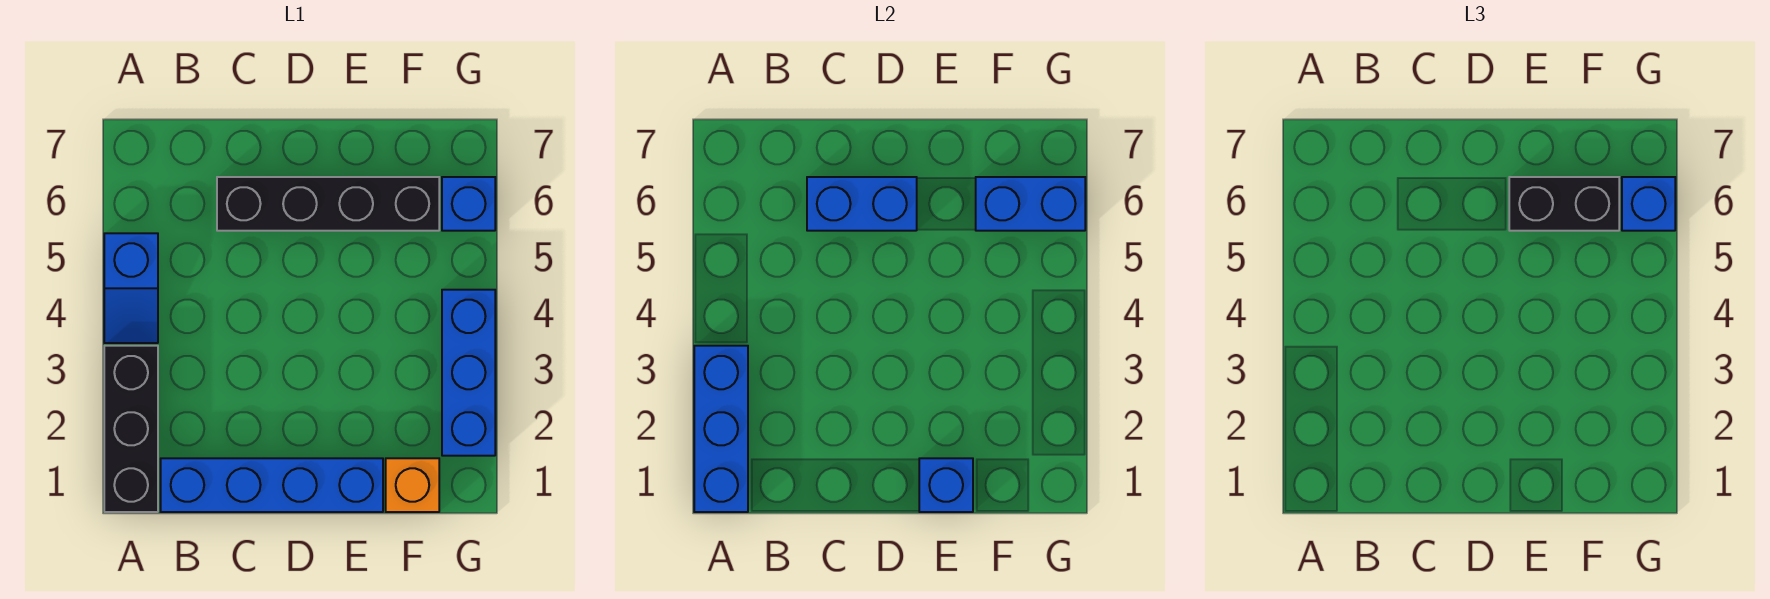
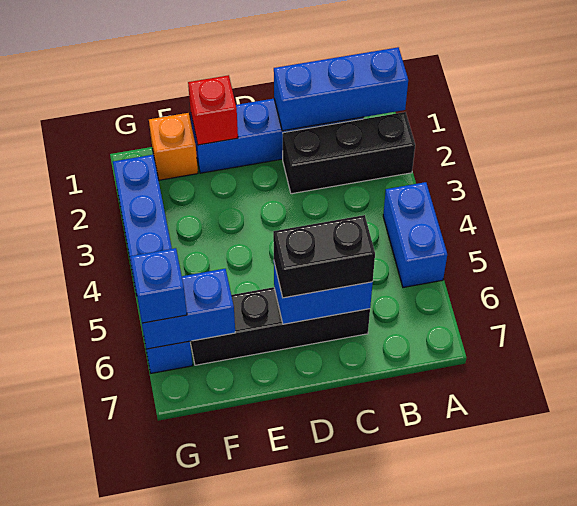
black brick A1:A3 level 1 -> black brick A2:C2 level 1
blue brick A1:A3 level 2 -> blue brick A1:C1 level 2
blue slope A4:A5 level 1 top 5 -> blue brick A4:A5 level 1
blue brick E1 level 2 -> red brick E1 level 2
black brick E6:F6 level 3 -> black brick C6:D6 level 3

